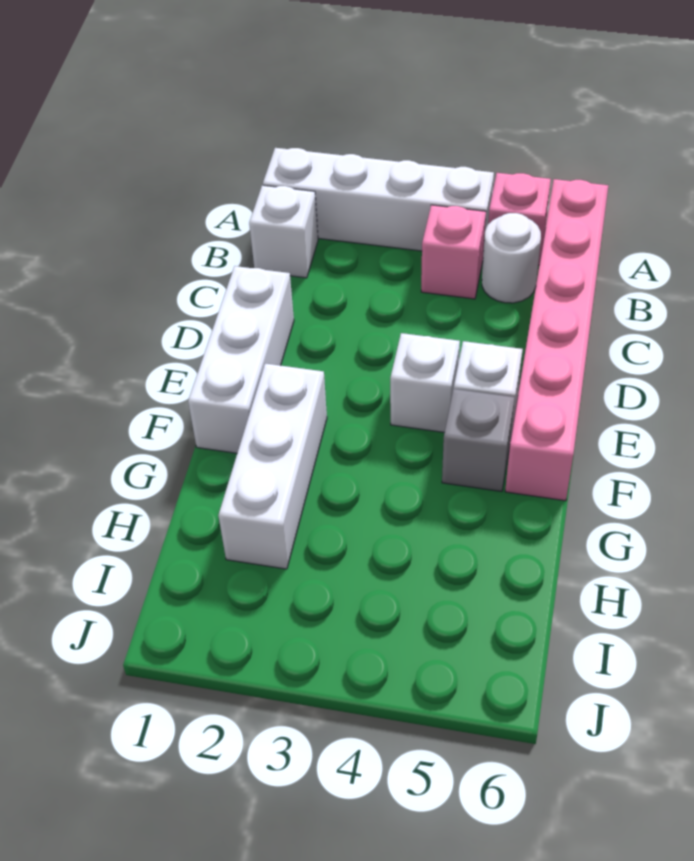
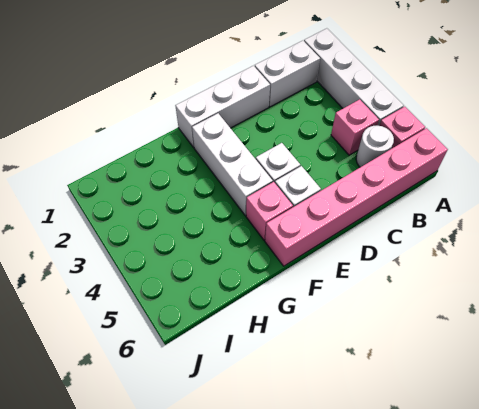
white brick B1 level 1 -> white brick B1:C1 level 1
white brick F2:H2 level 1 -> white brick F2:F4 level 1
grey brick F5 level 1 -> pink brick F5 level 1

